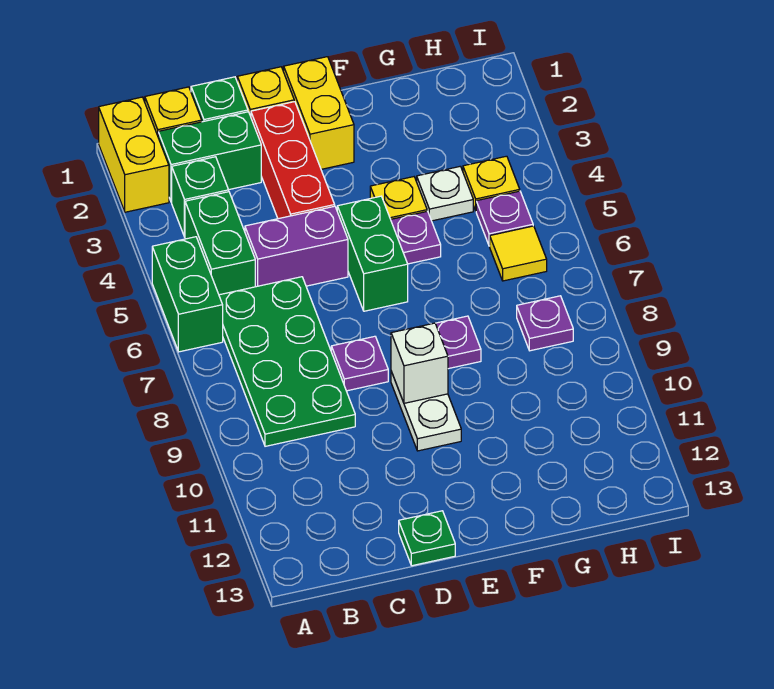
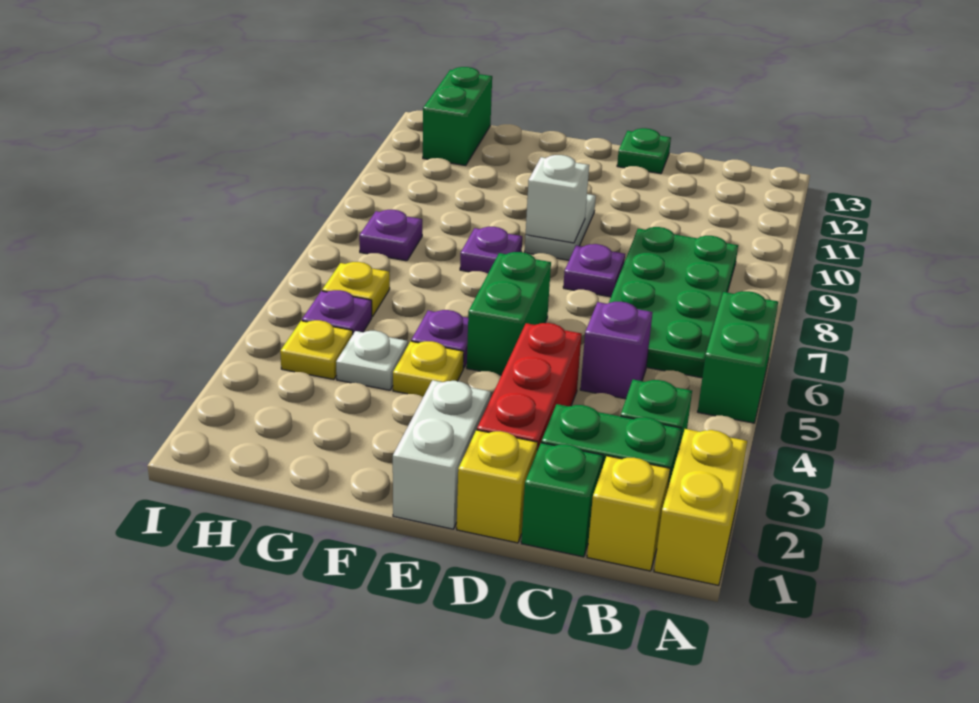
green brick B4:B5 level 1 -> green brick H12:H13 level 1
purple brick C5:D5 level 1 -> purple brick C5 level 1
yellow brick E1:E2 level 1 -> white brick E1:E2 level 1
yellow tile H6 level 1 -> yellow plate H6 level 1

